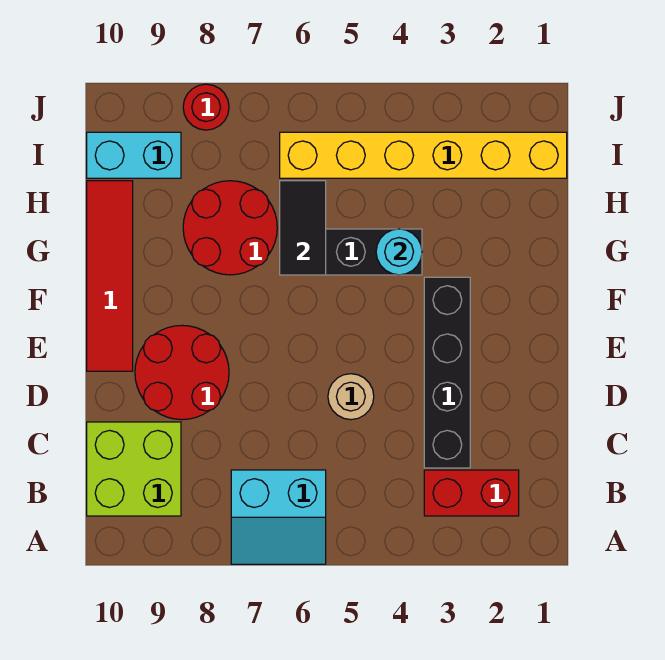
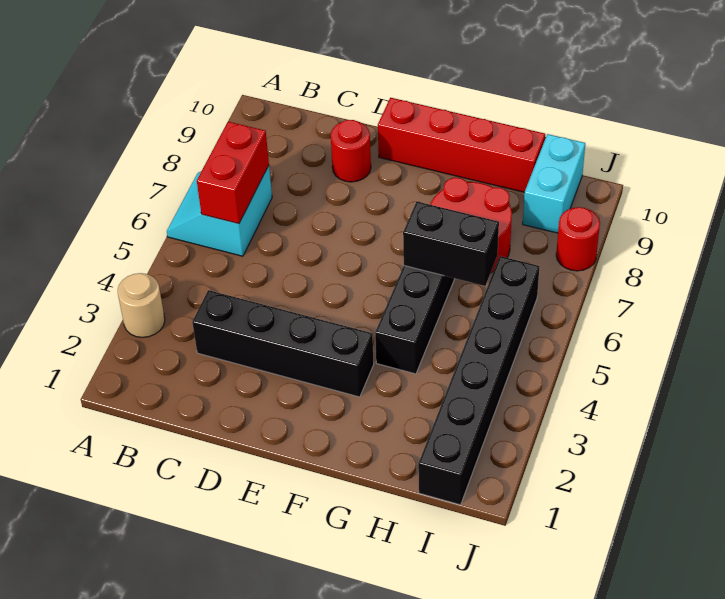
red brick B2:B3 level 1 -> red brick B6:B7 level 2
lime brick B9:C10 level 1 -> none
tan round brick D5 level 1 -> tan round brick A3 level 1
red round brick D8:E9 level 1 -> red round brick D9 level 1
red tile E10:H10 level 1 -> red brick E10:H10 level 1
cyan round brick G4 level 2 -> none
black tile G6:H6 level 2 -> black brick G6:H6 level 2
yellow brick I1:I6 level 1 -> black brick I1:I6 level 1

